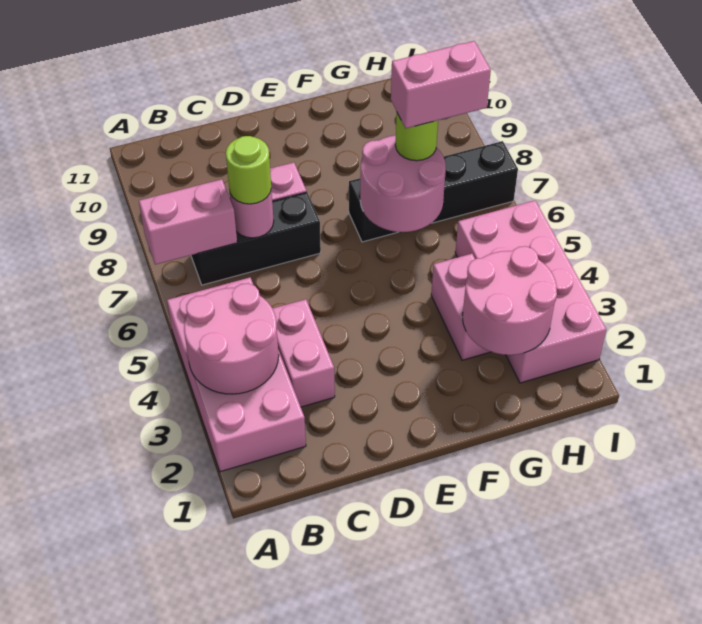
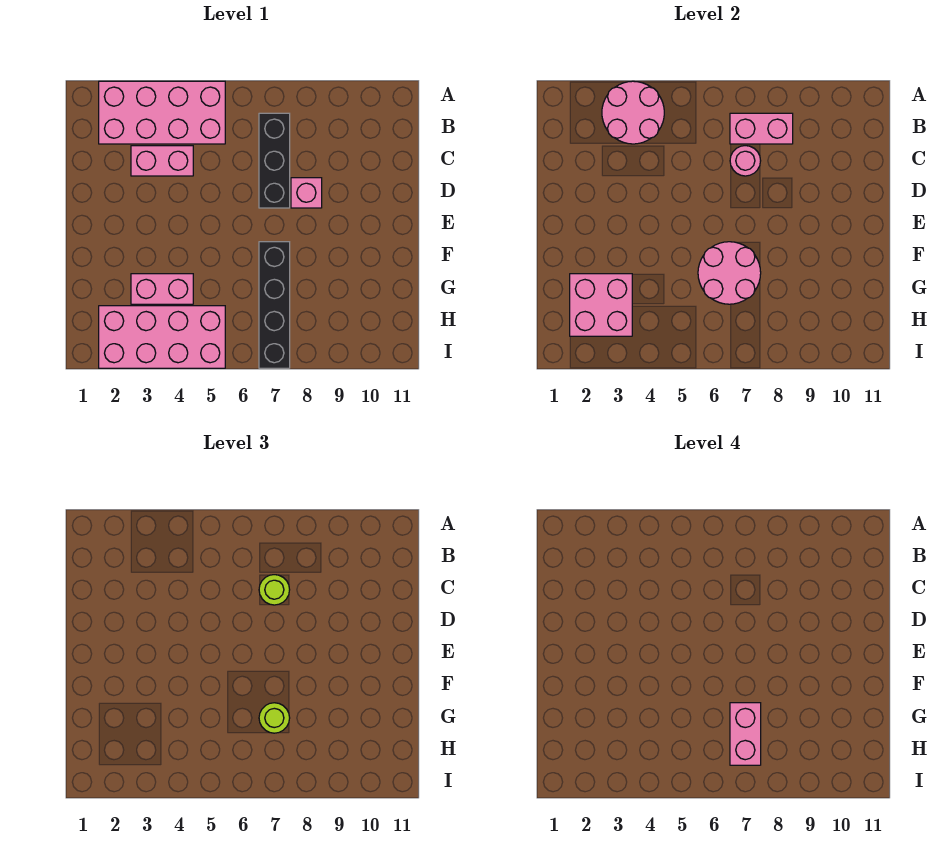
pink brick A7:B7 level 2 -> pink brick B7:B8 level 2
pink round brick G2:H3 level 2 -> pink brick G2:H3 level 2

